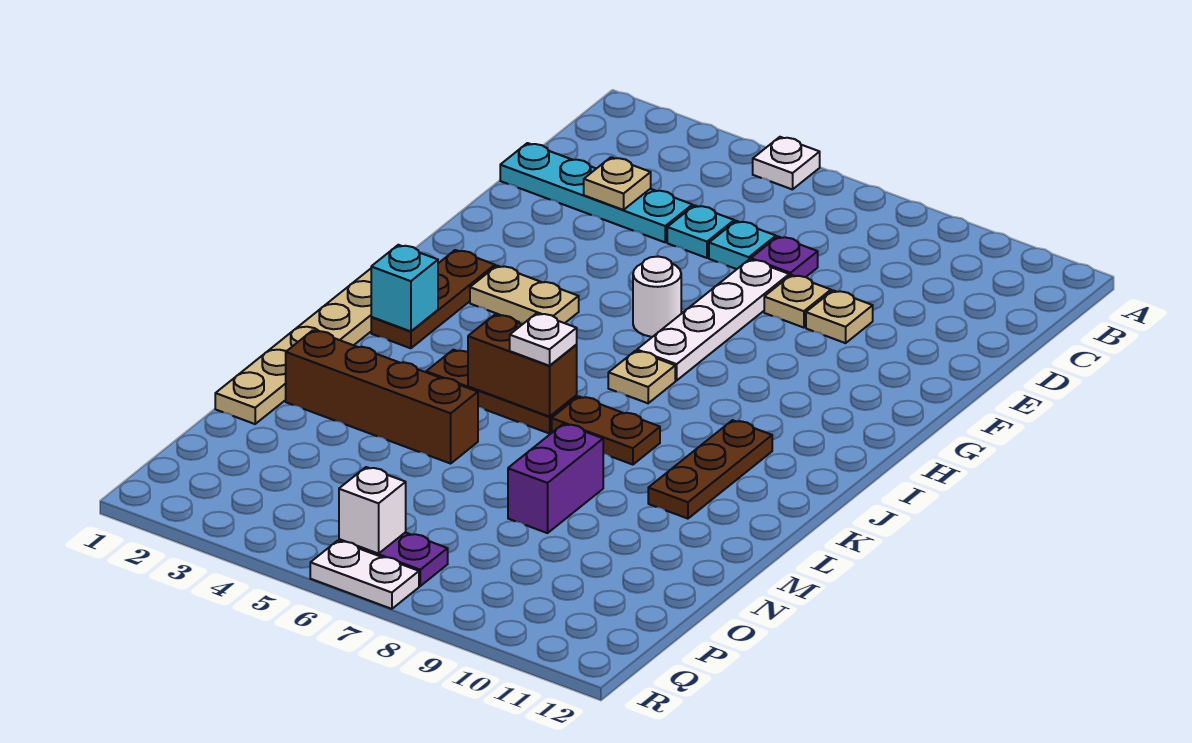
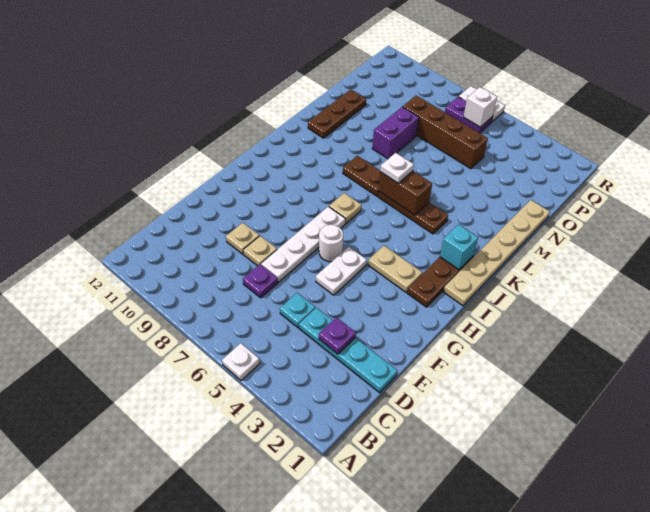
tan plate D3 level 2 -> purple plate D3 level 2
cyan plate D6 level 1 -> none
none -> white plate F5:G5 level 1
brown plate J10:L10 level 1 -> brown plate L11:N11 level 1
brown brick M2:M5 level 1 -> brown brick O5:O8 level 1

